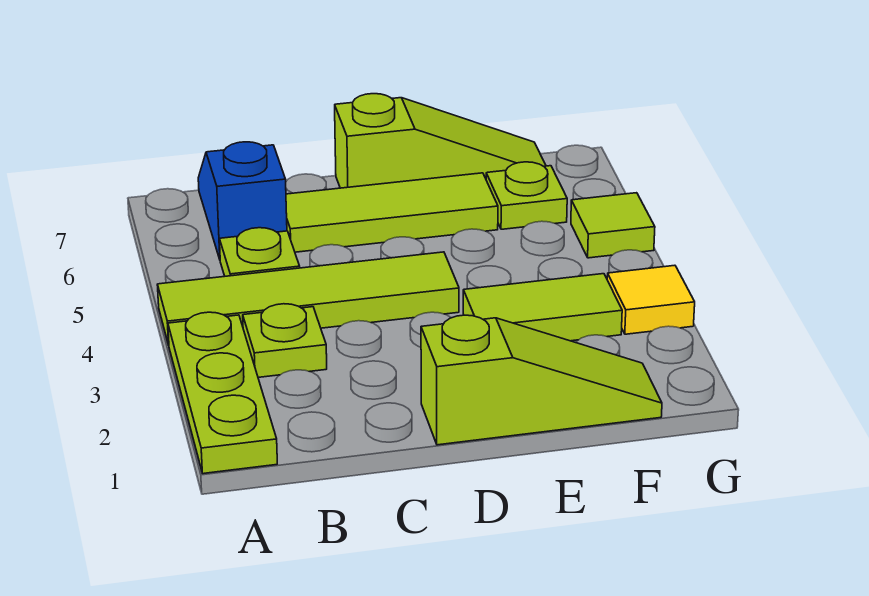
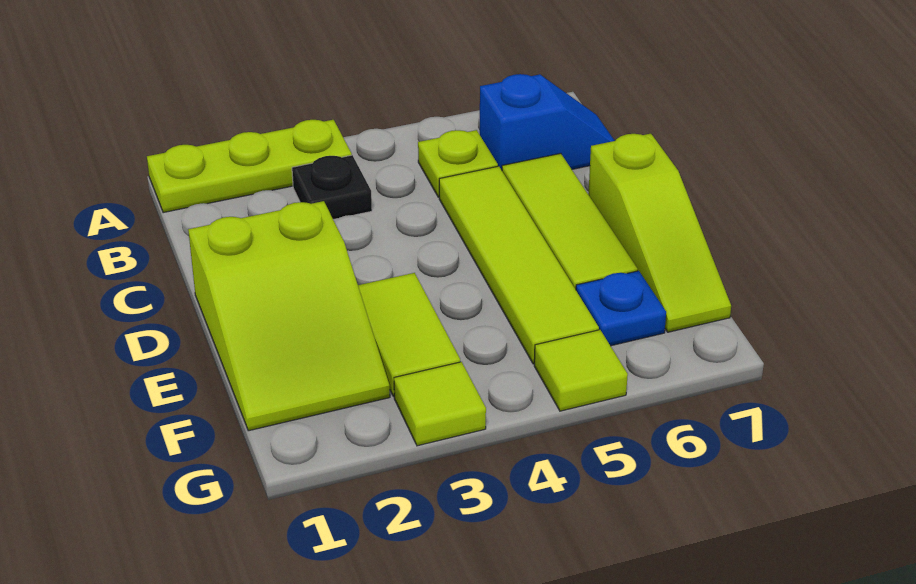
lime tile A4:D4 level 1 -> lime tile C5:F5 level 1
lime plate B3 level 1 -> black plate B3 level 1
lime slope D1:F1 level 1 top D -> lime slope D1:F2 level 1 top D
lime plate F6 level 1 -> blue plate F6 level 1
yellow tile G3 level 1 -> lime tile G3 level 1

